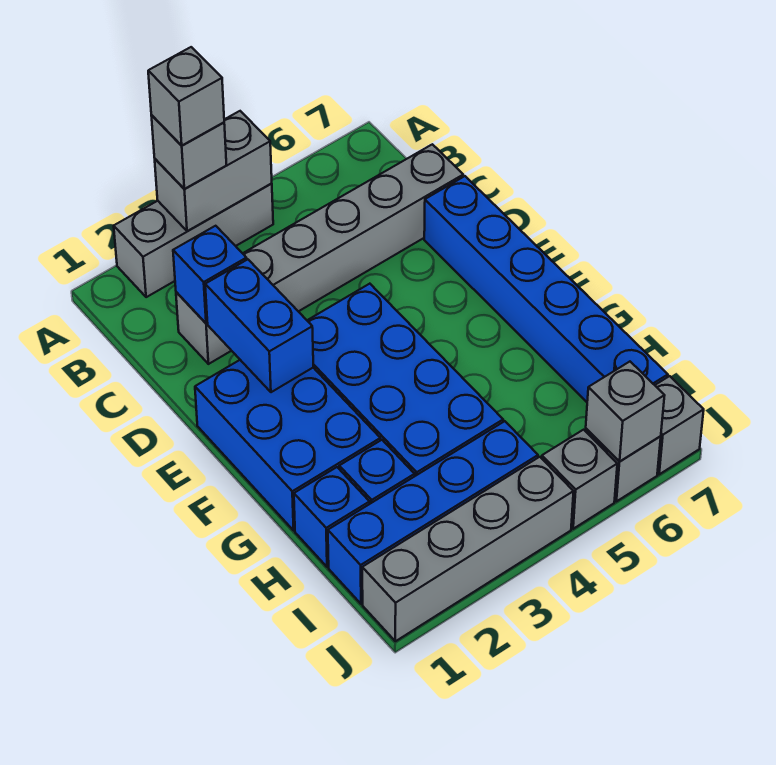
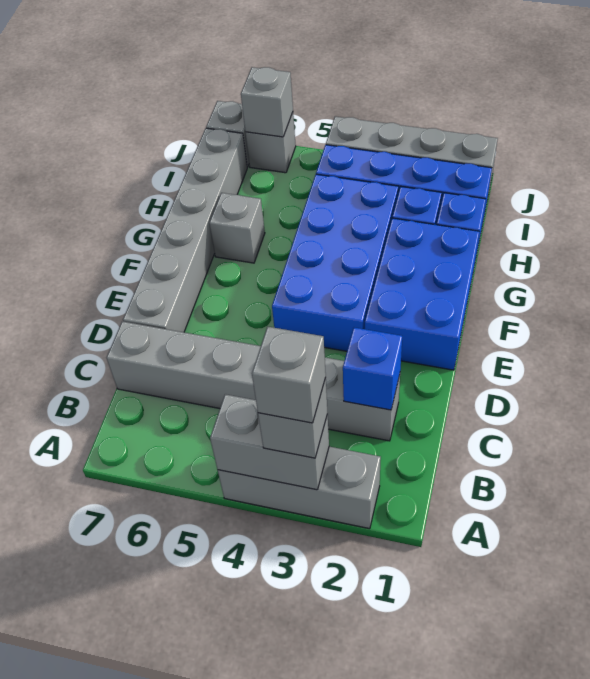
blue brick D2:E2 level 2 -> none
blue brick D7:I7 level 1 -> grey brick D7:I7 level 1
grey brick J5 level 1 -> grey brick G6 level 1

